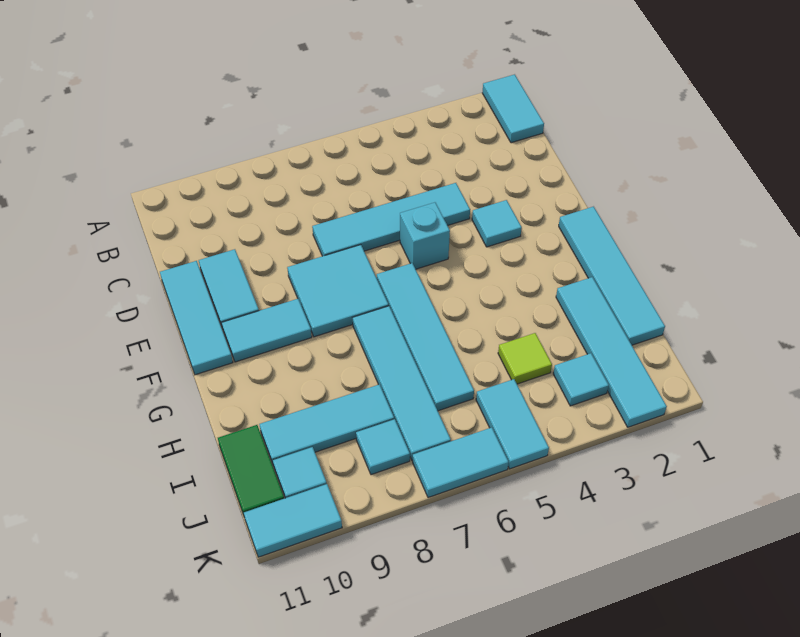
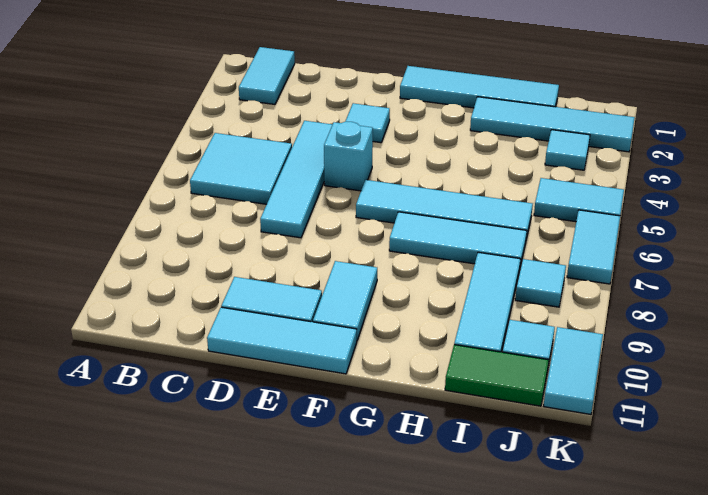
cyan tile A1:B1 level 1 -> cyan tile B1:B2 level 1
cyan tile E7:F8 level 1 -> cyan tile B5:C6 level 1
cyan tile G7:J7 level 1 -> cyan tile G7:I7 level 1
lime tile I4 level 1 -> none

